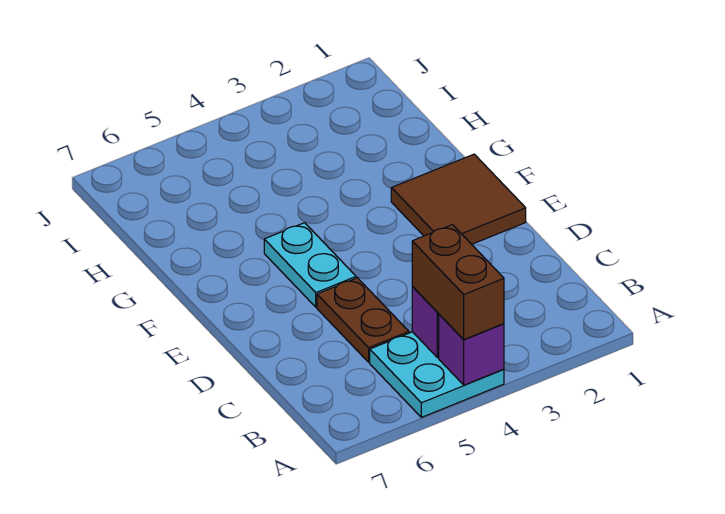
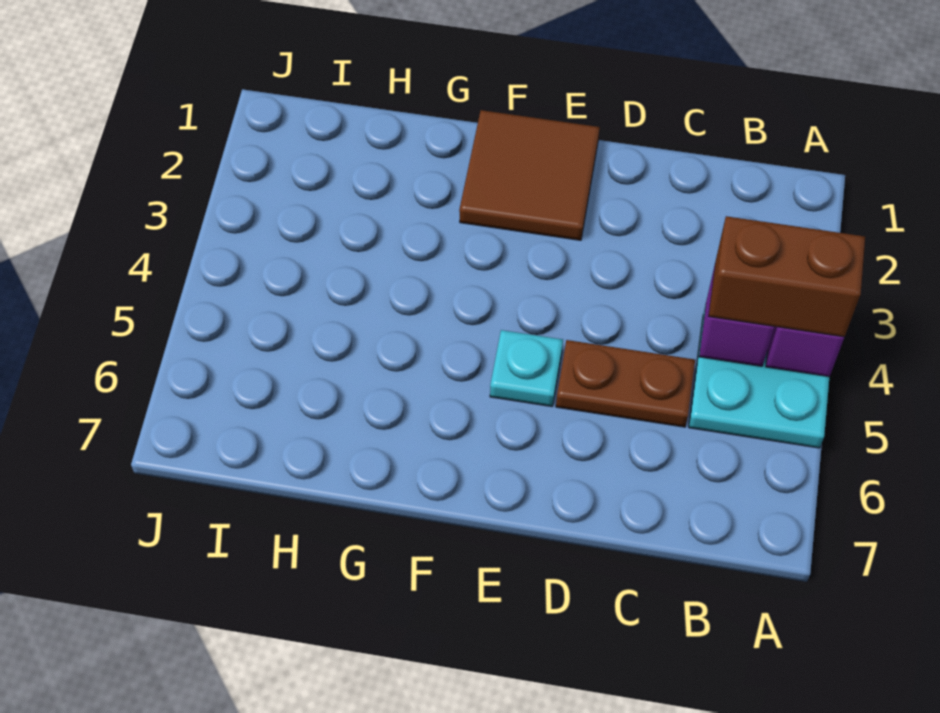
cyan plate E5:F5 level 1 -> cyan plate E5 level 1

